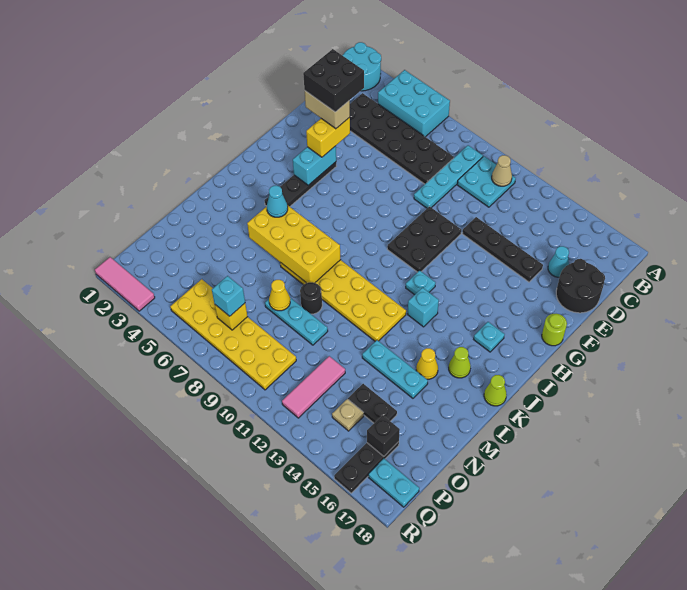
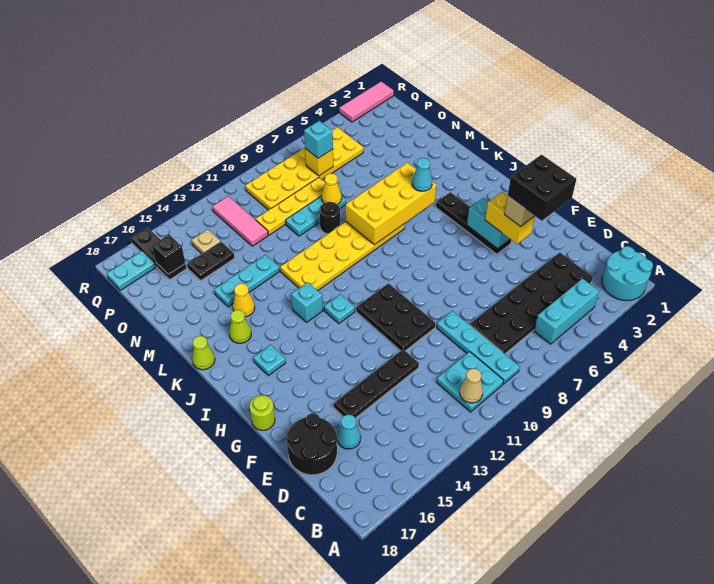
cyan brick A4:B6 level 1 -> cyan brick B4:B6 level 1
none -> yellow plate O8:O11 level 1

